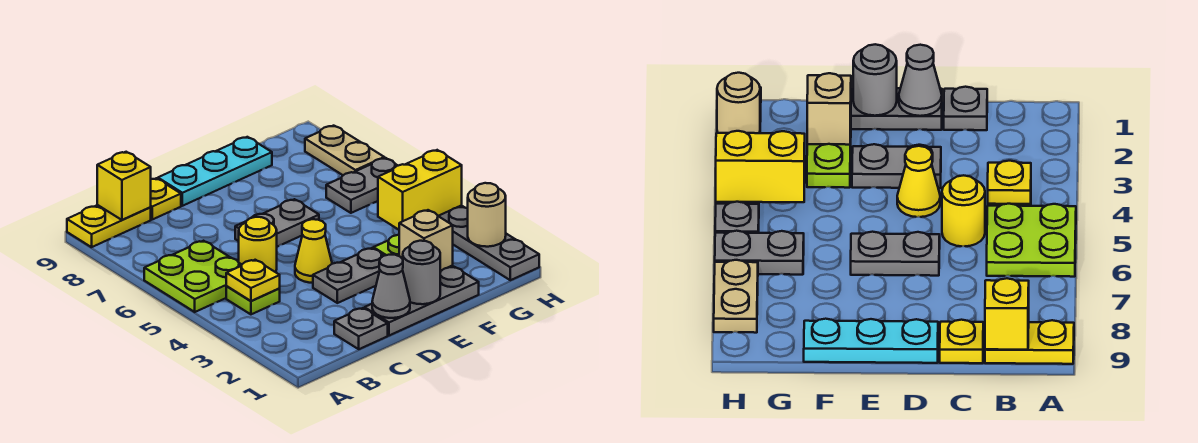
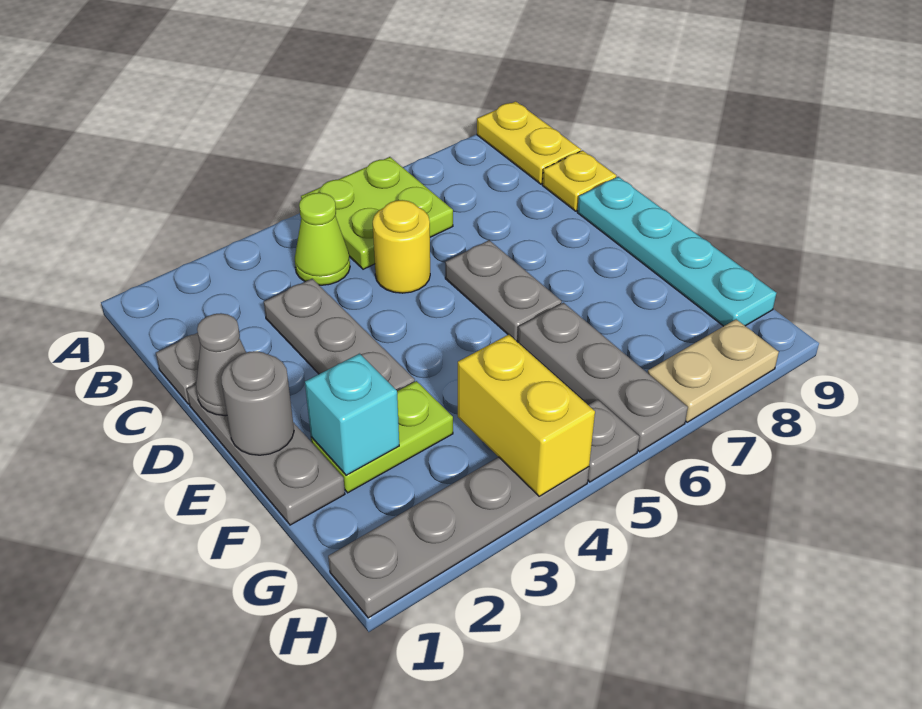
lime plate B4 level 1 -> lime cone B4 level 1
yellow plate B4 level 2 -> none
yellow brick B9 level 2 -> none
grey plate D3:E3 level 1 -> grey plate C3:E3 level 1
yellow cone D4 level 1 -> none
cyan plate D9:F9 level 1 -> cyan plate D9:G9 level 1
tan brick F2 level 2 -> cyan brick F2 level 2
grey plate G6:H6 level 1 -> grey plate F6:H6 level 1
tan round brick H2 level 2 -> none

